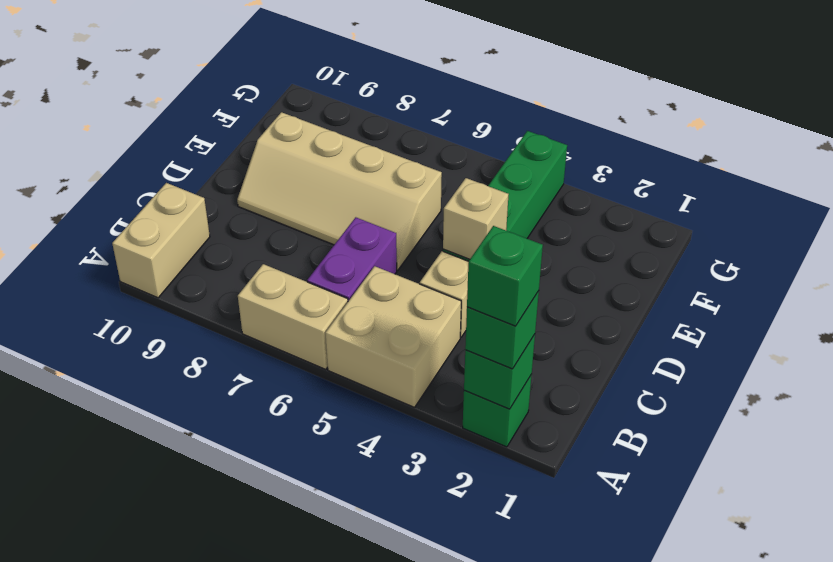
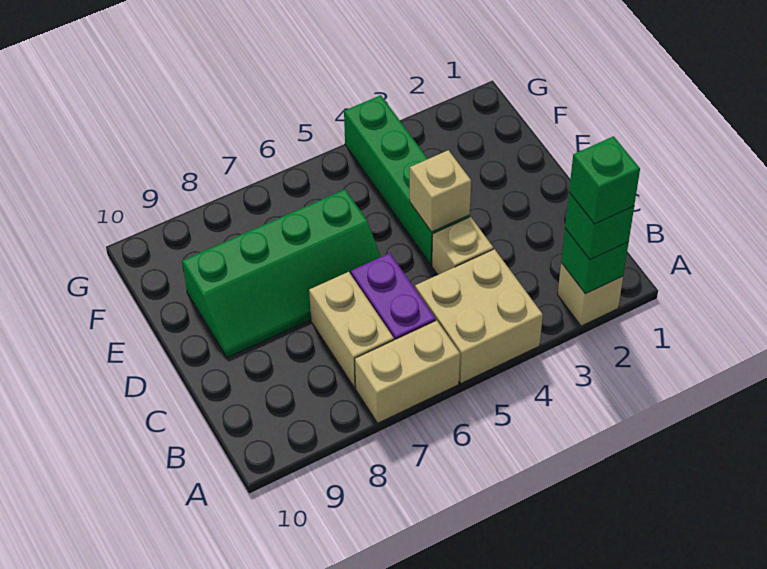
green brick A2 level 1 -> tan brick A2 level 1
tan brick A10:B10 level 1 -> tan brick B7:C7 level 1
tan slope D6:E9 level 1 top E -> green slope D6:E9 level 1 top E

